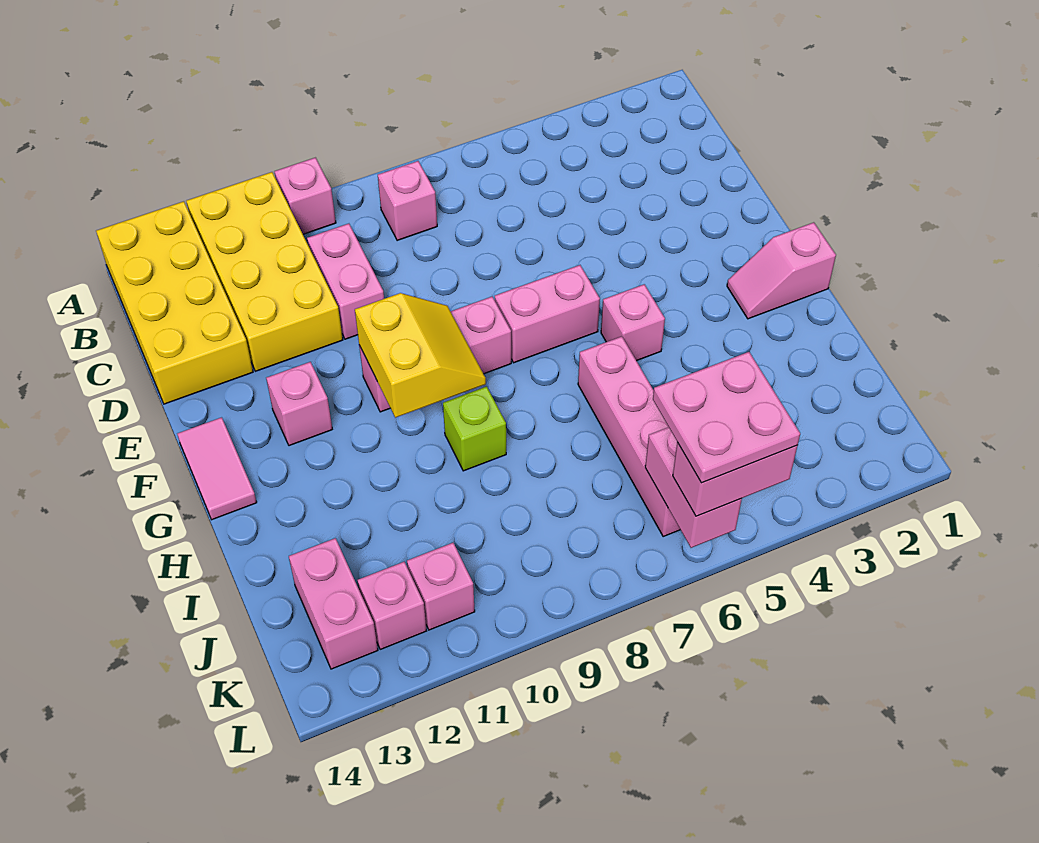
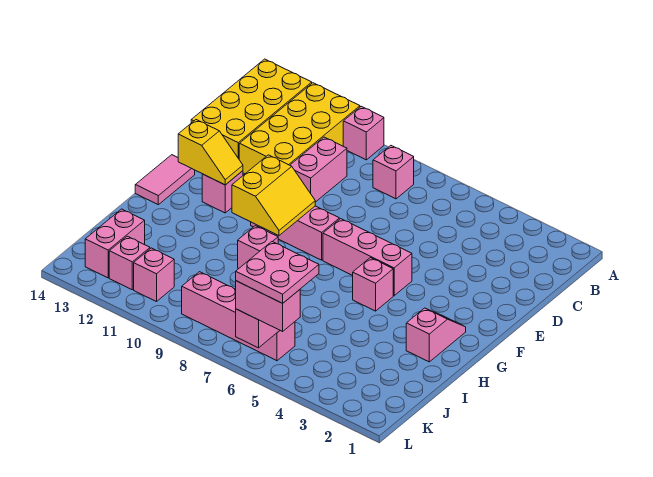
pink brick F6:F7 level 1 -> pink brick F5:F7 level 1
none -> yellow slope F12:F13 level 2 top 13
pink slope G1:G2 level 1 top 1 -> pink slope G2:H2 level 1 top H
pink brick H6:K6 level 1 -> pink brick K6:K9 level 1
lime brick H9 level 1 -> pink brick H9 level 1

